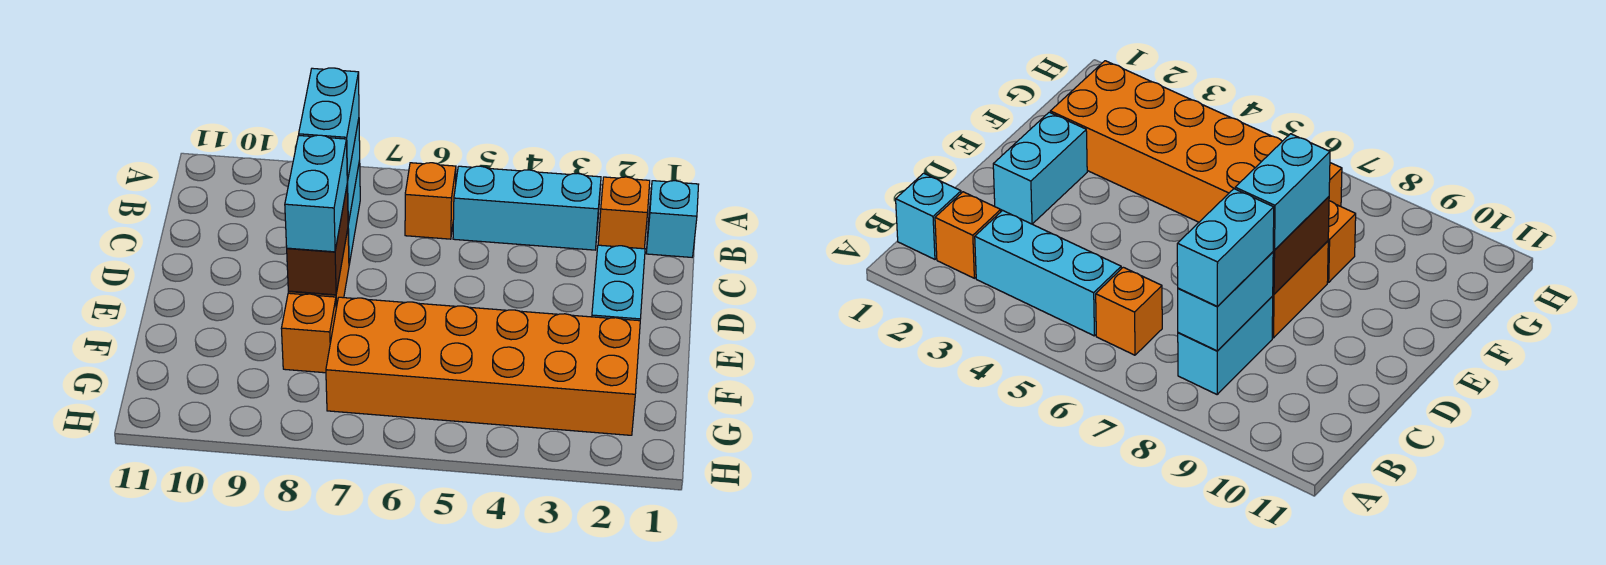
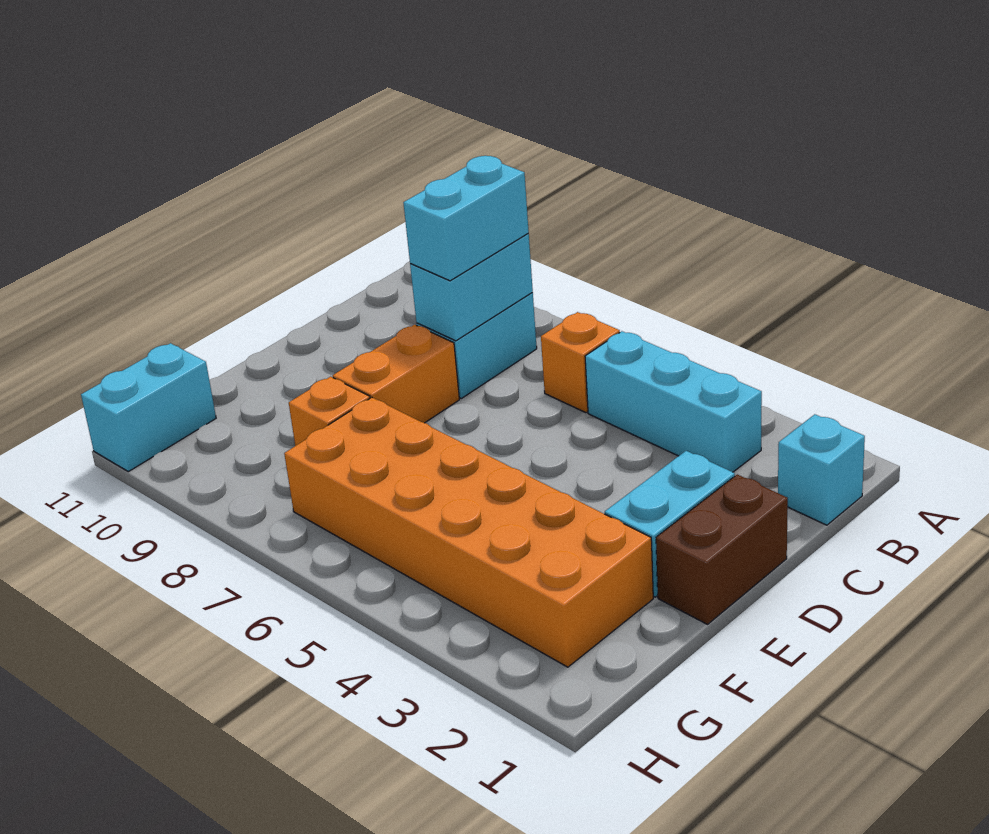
orange brick B2 level 1 -> none
brown brick D8:E8 level 2 -> brown brick D1:E1 level 1
cyan brick D8:E8 level 3 -> cyan brick G11:H11 level 1

